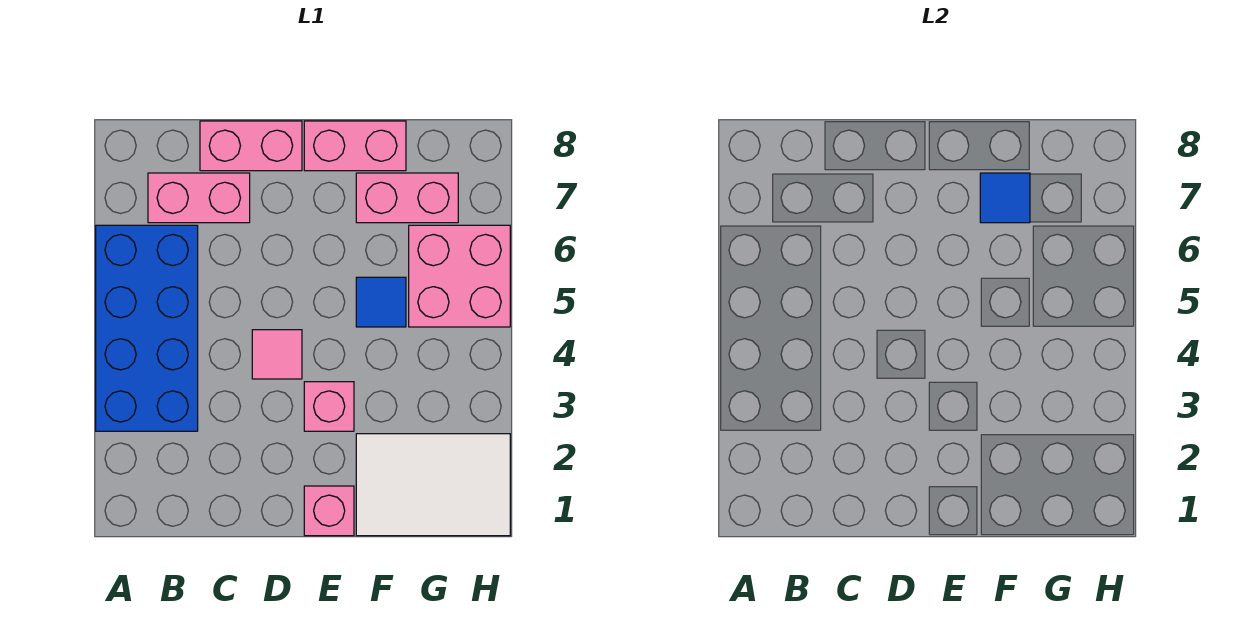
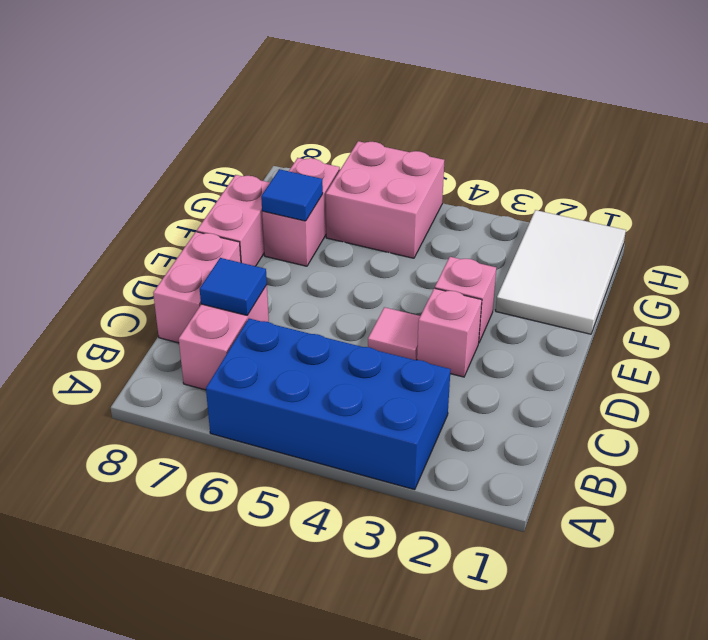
pink brick E1 level 1 -> pink brick D3 level 1
blue tile F5 level 1 -> blue tile C7 level 2

